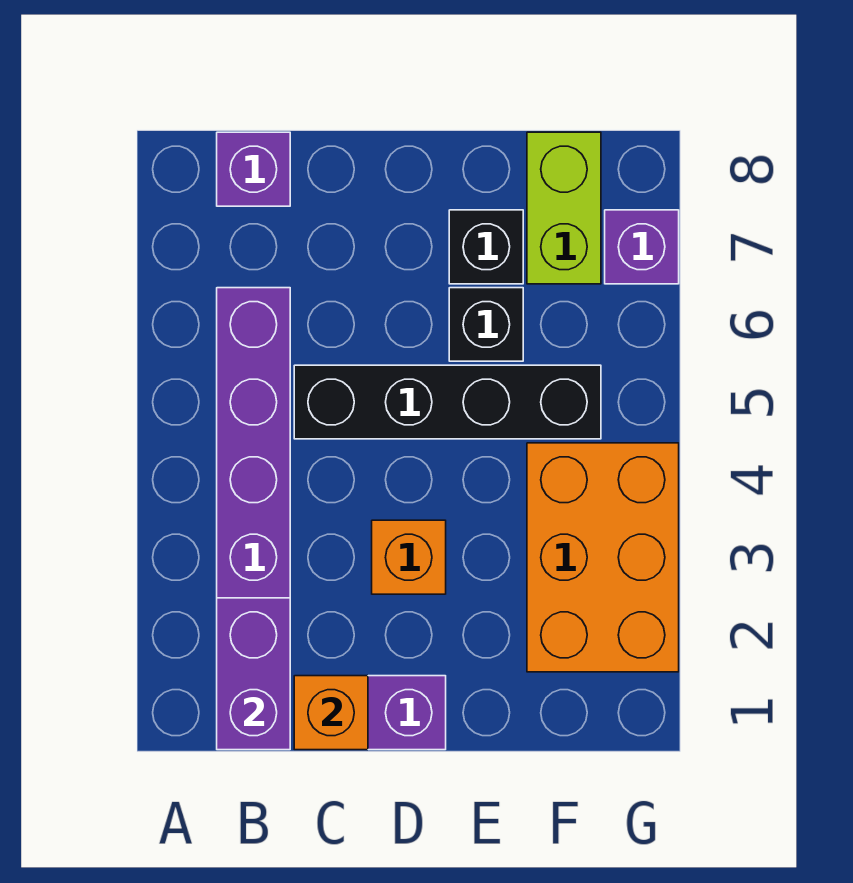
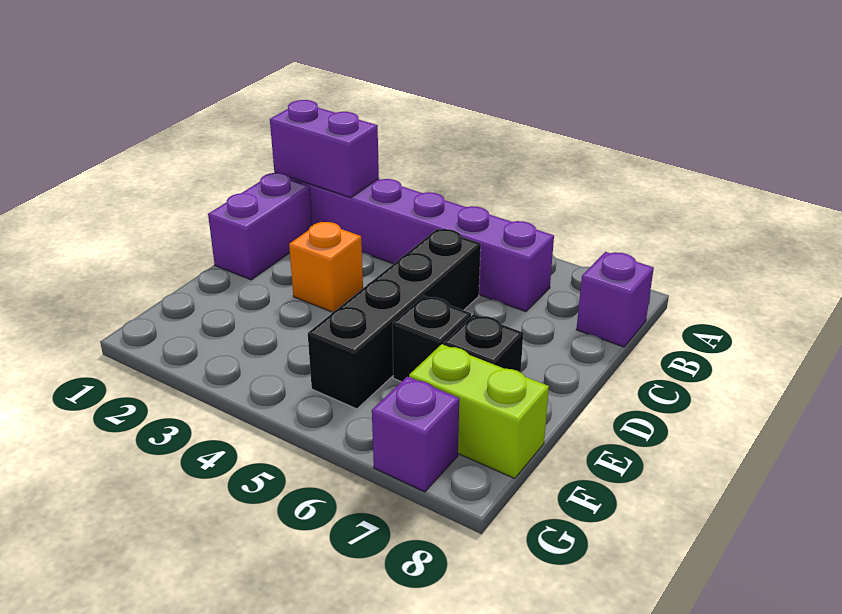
orange brick C1 level 2 -> none
orange brick F2:G4 level 1 -> none

